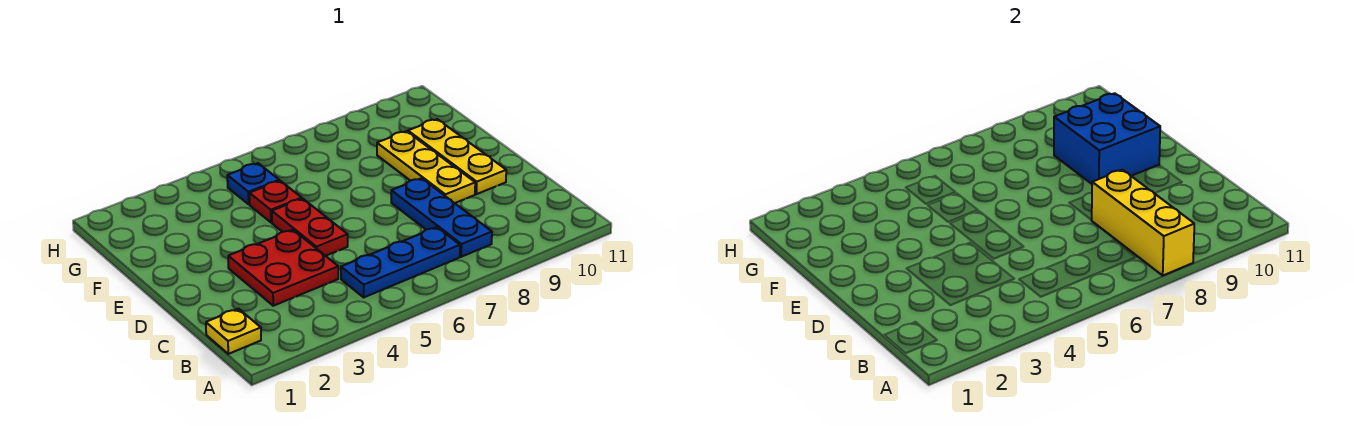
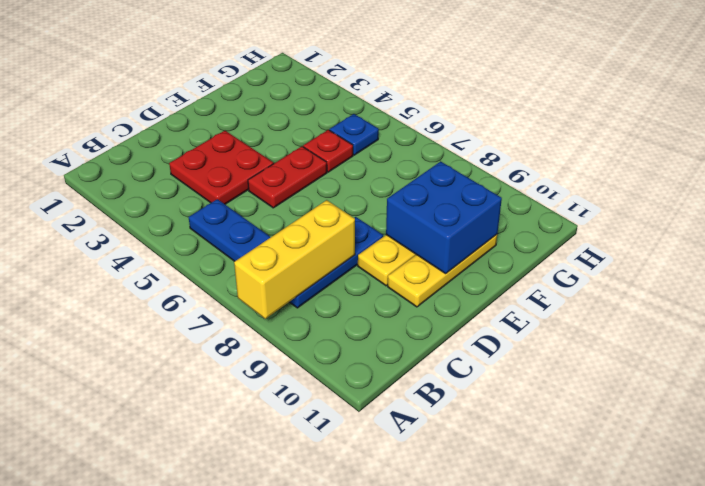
yellow plate B1 level 1 -> none

